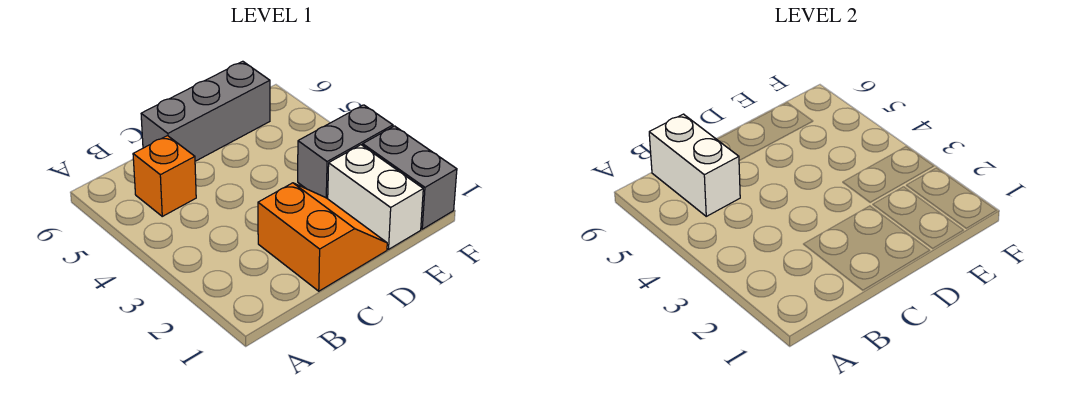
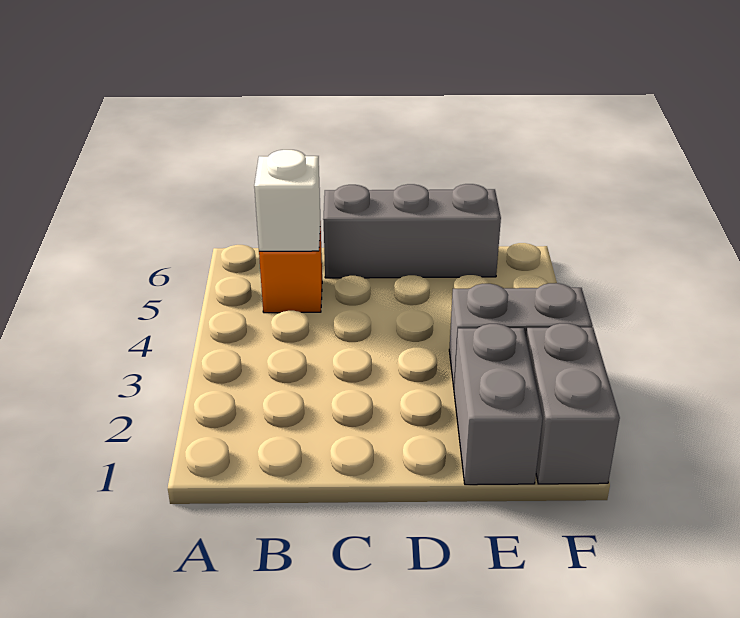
white brick B5:B6 level 2 -> white brick B5 level 2
orange slope C1:D2 level 1 top C -> none
white brick E1:E2 level 1 -> grey brick E1:E2 level 1

